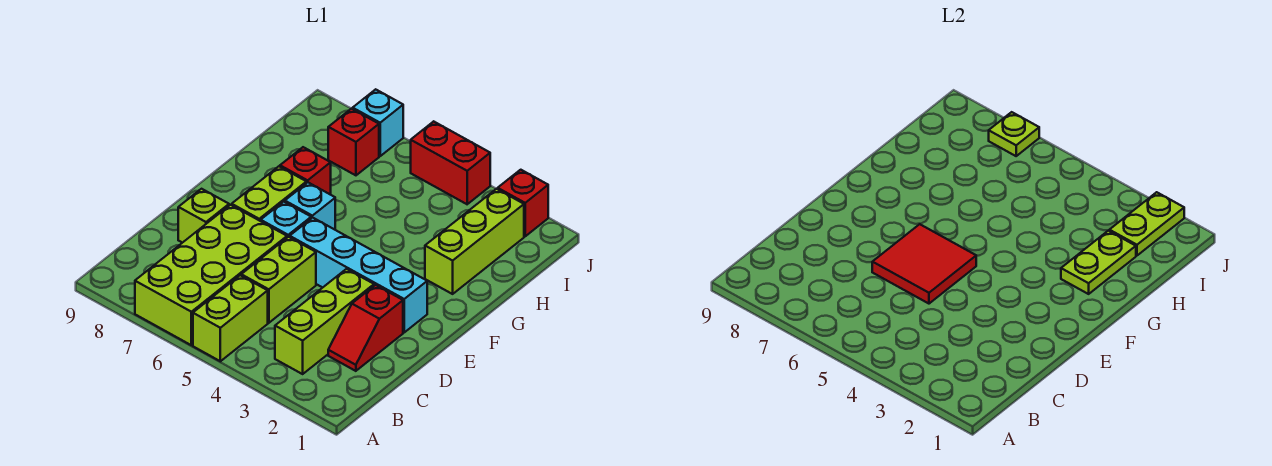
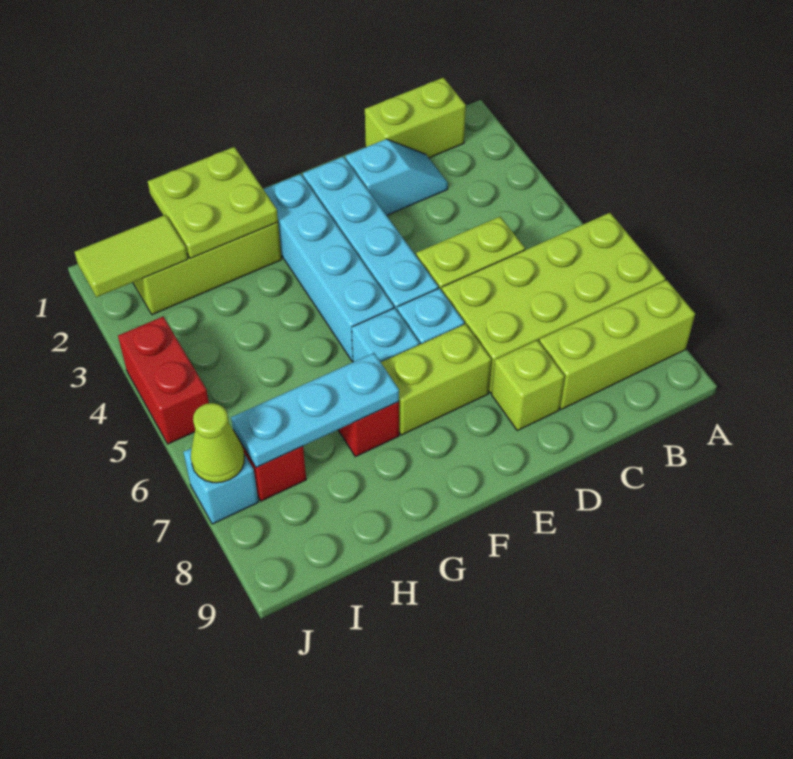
lime brick A5:B5 level 1 -> lime brick B1:C1 level 1
lime brick B3:D3 level 1 -> lime brick A8:C8 level 1
red slope C2:D2 level 1 top D -> cyan slope C2:D2 level 1 top D
red tile D5:E6 level 2 -> none
none -> cyan brick F2:F5 level 1
lime plate G2:H2 level 2 -> lime plate G1:H2 level 2
none -> cyan plate G7:I7 level 2
lime plate I2:J2 level 2 -> lime tile I2:J2 level 2
red brick J2 level 1 -> none
lime plate J7 level 2 -> lime cone J7 level 2

